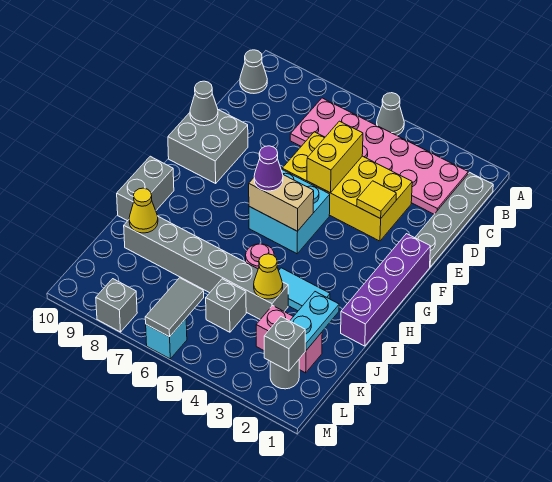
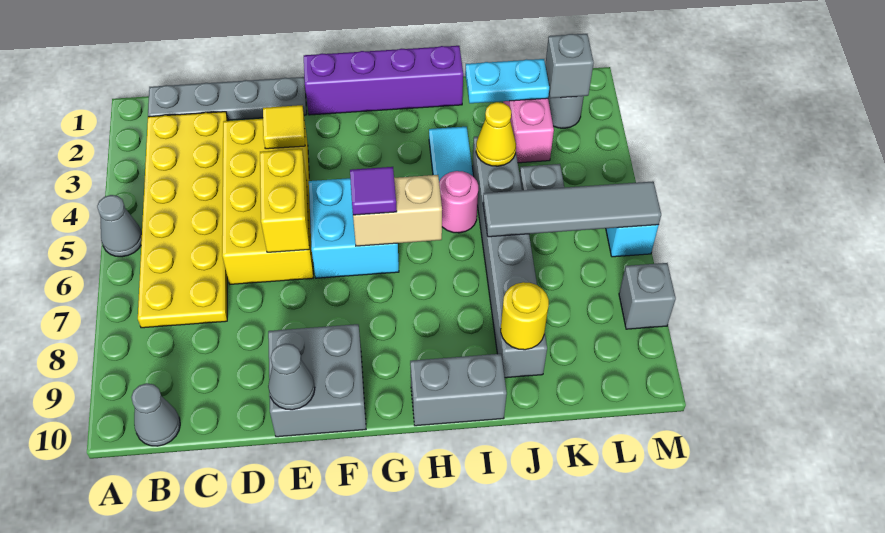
pink plate B2:C7 level 1 -> yellow plate B2:C7 level 1
yellow brick D5:E5 level 2 -> yellow brick E5:E6 level 2
tan brick G5:G6 level 2 -> tan brick G6:H6 level 2
purple cone G6 level 3 -> purple tile G6 level 3
yellow cone J9 level 2 -> yellow round brick J9 level 2
grey tile L6:M6 level 2 -> grey tile J6:M6 level 2

